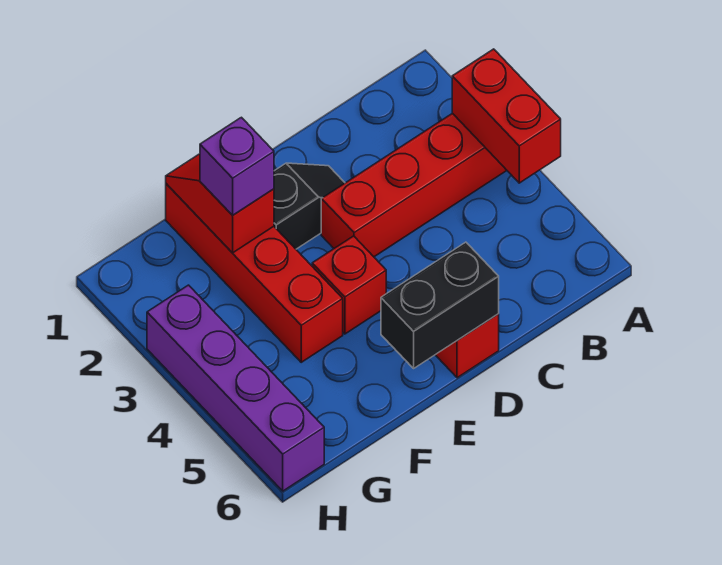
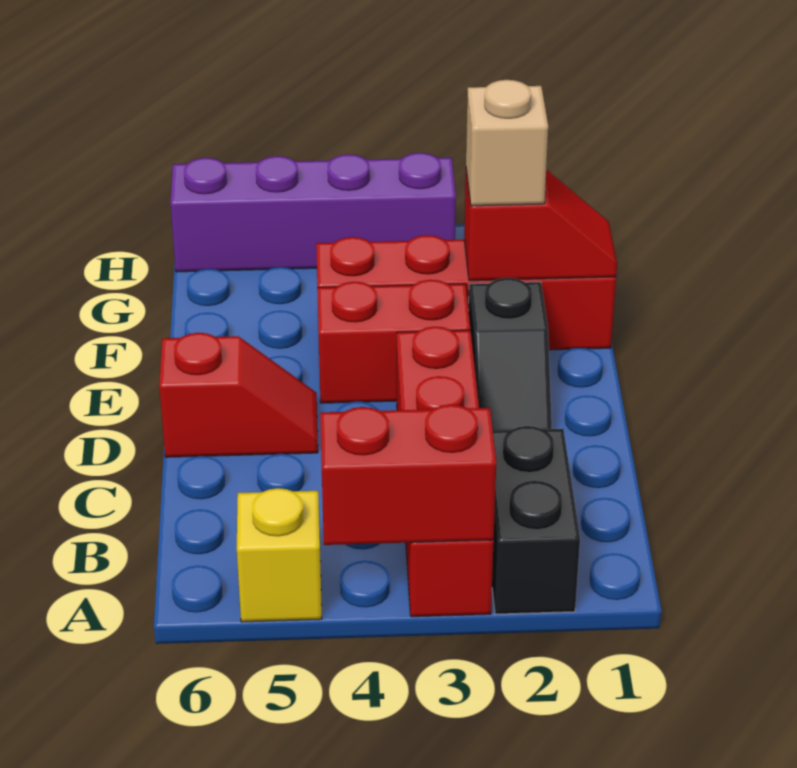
none -> yellow brick A5 level 1
black brick D6:E6 level 2 -> black brick A2:B2 level 1
red brick E4 level 1 -> red brick E3:E4 level 1
purple brick F2 level 3 -> tan brick F2 level 3

